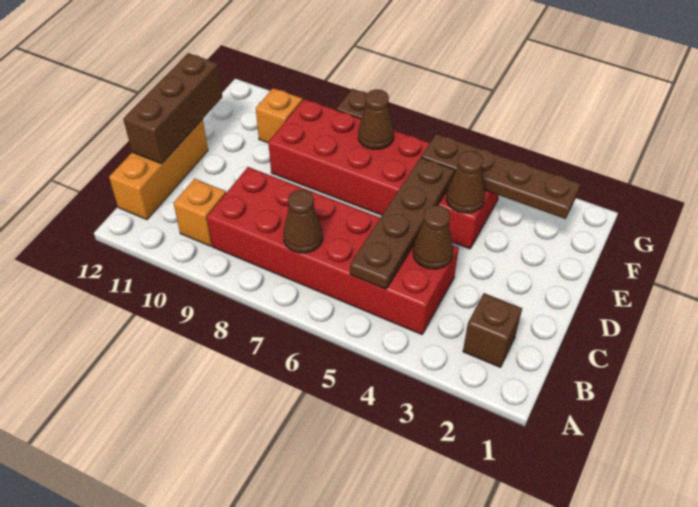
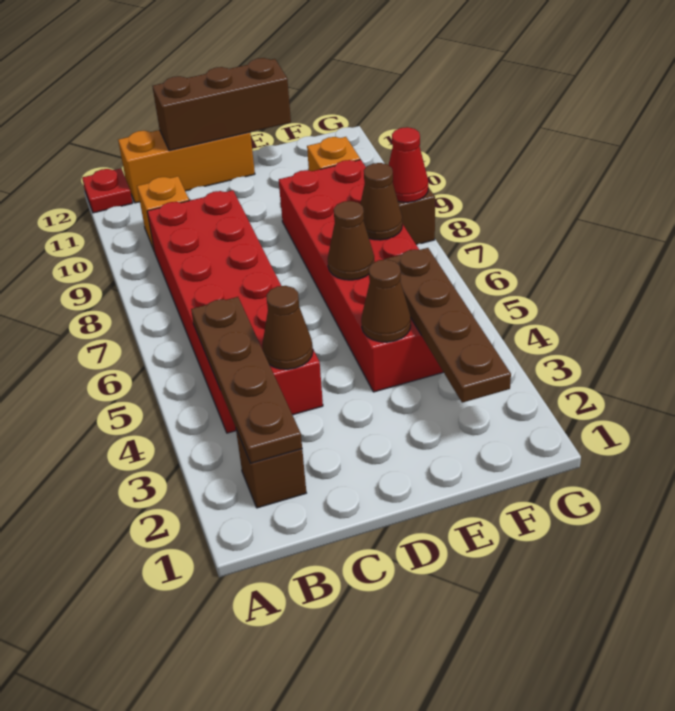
none -> red plate A12 level 1
brown plate B5:E5 level 2 -> brown plate B2:B5 level 2
brown cone B7 level 2 -> brown cone E6 level 2
none -> red cone G8 level 2

